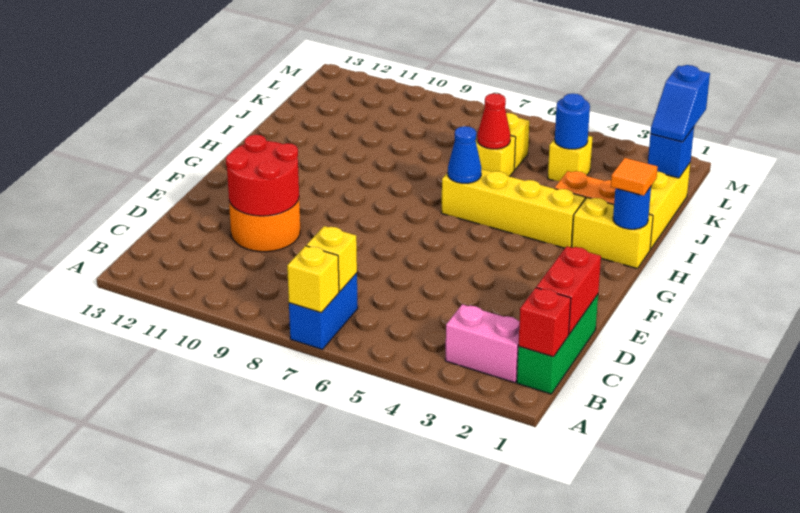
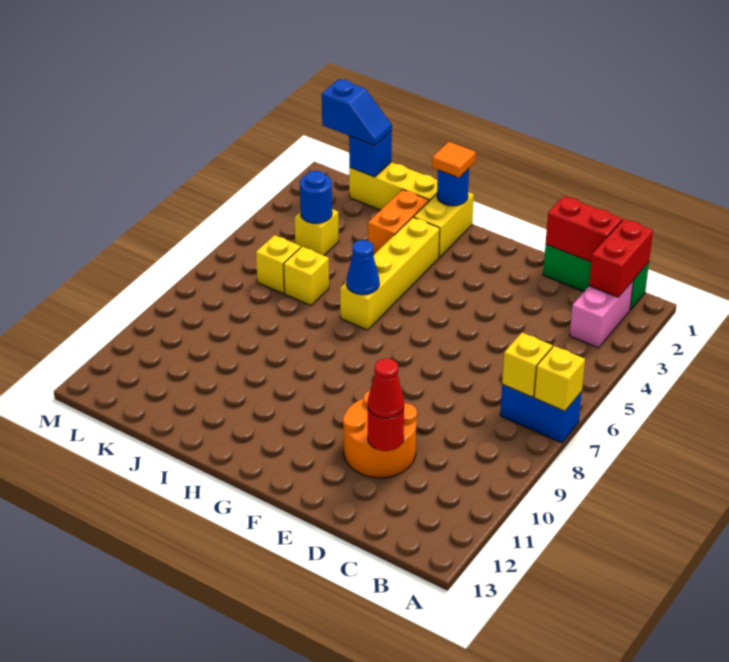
red brick B1 level 2 -> red brick B1:B2 level 2
red round brick D10:E11 level 2 -> red round brick D11 level 2
red cone J6 level 2 -> red cone D11 level 3

